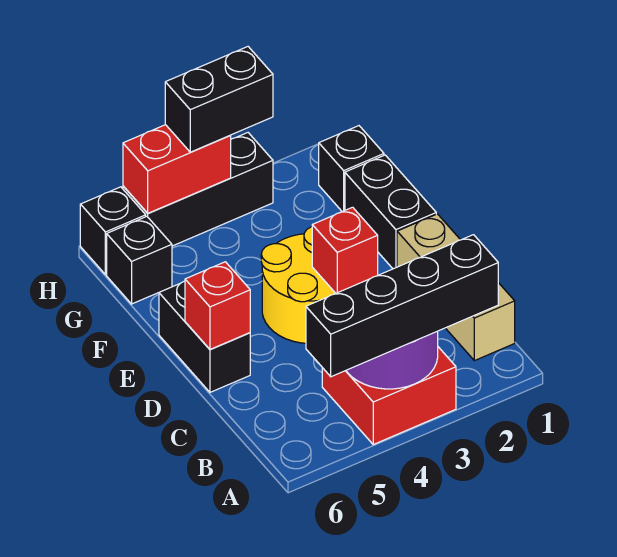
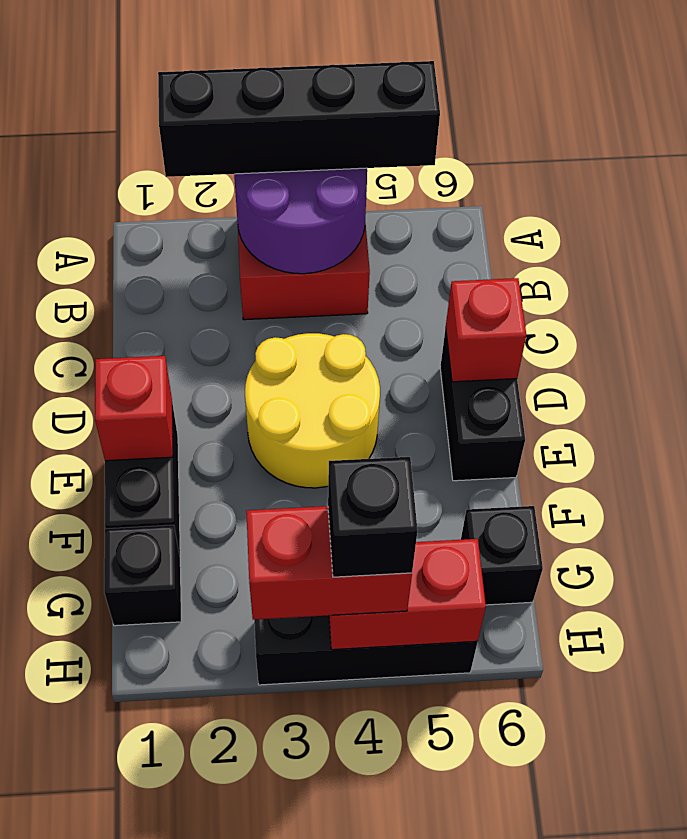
tan brick B1:D1 level 1 -> none
red brick D3 level 2 -> red brick E1 level 2
black brick H3:H4 level 3 -> red brick H3:H4 level 3
black brick H6 level 1 -> black brick H4 level 4

